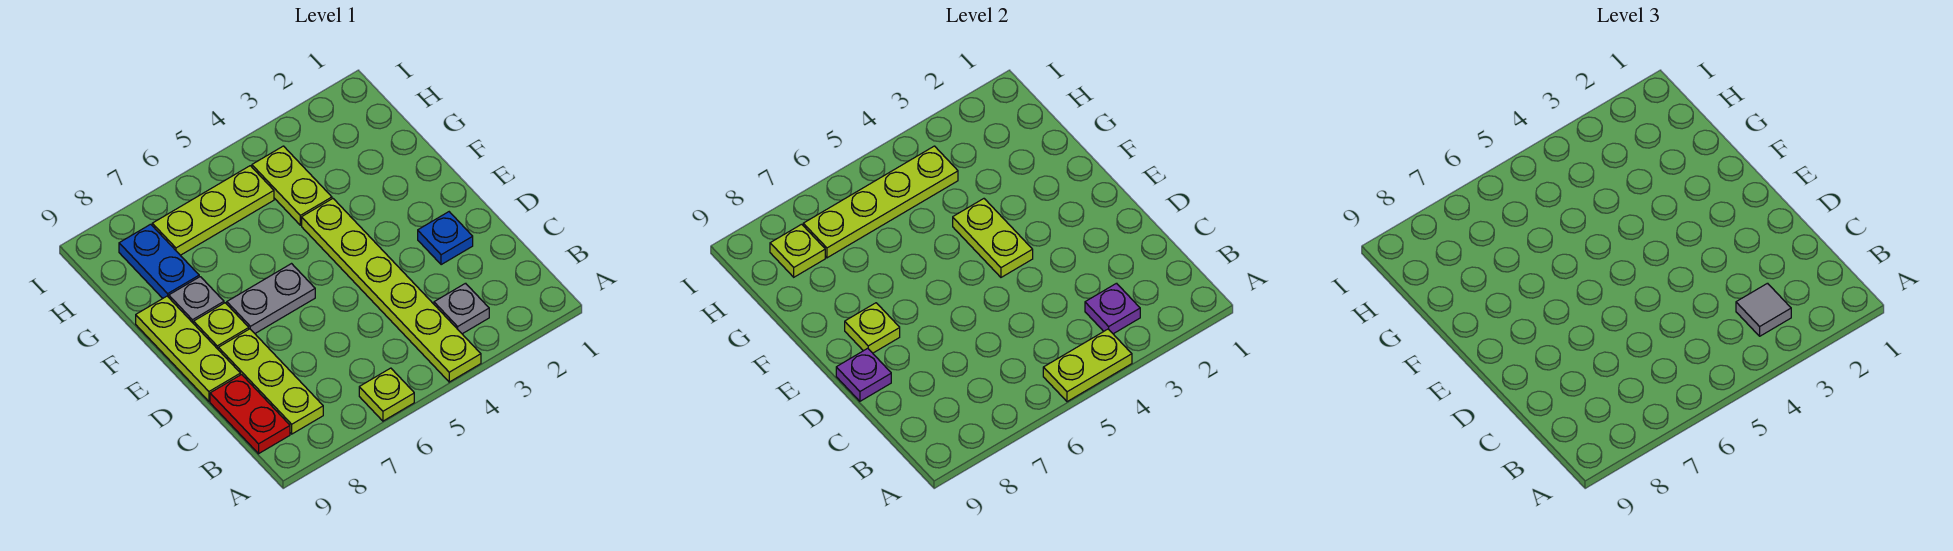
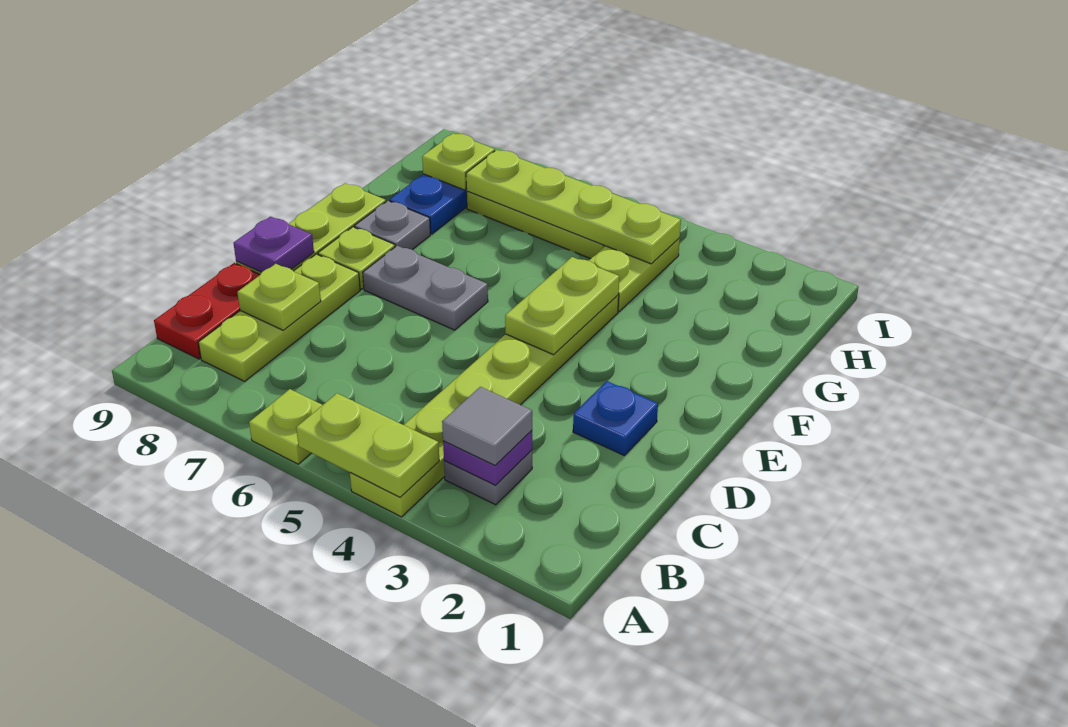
lime plate E8 level 2 -> lime plate C8 level 2

